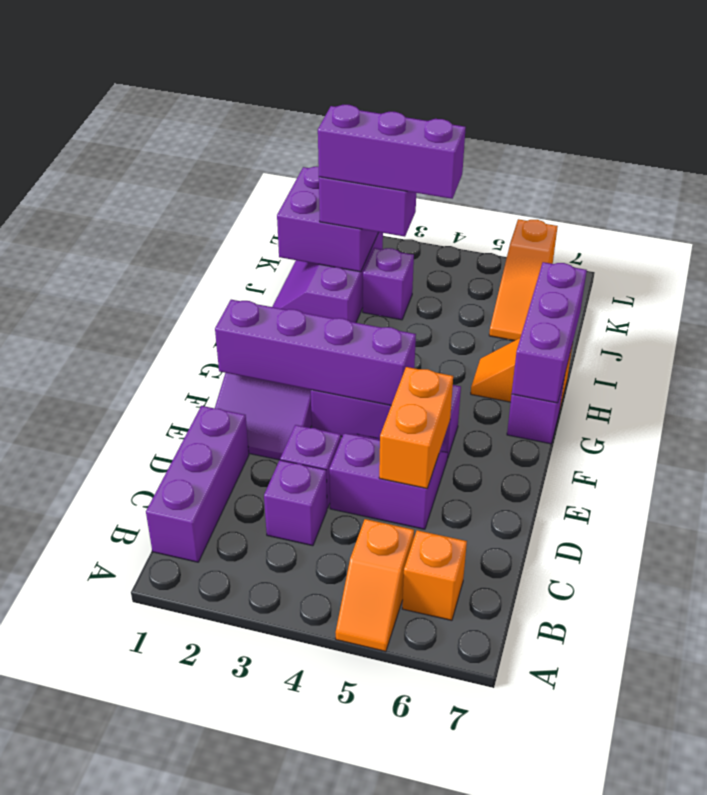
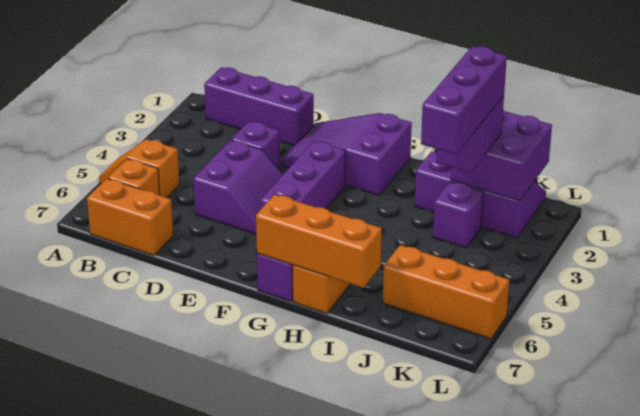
purple brick C3 level 1 -> none
orange brick D5:E5 level 2 -> orange brick B7:C7 level 1
purple brick F1:F4 level 2 -> none
purple brick G7:I7 level 2 -> orange brick G7:I7 level 2
orange slope J6:L6 level 1 top L -> orange brick J6:L6 level 1

